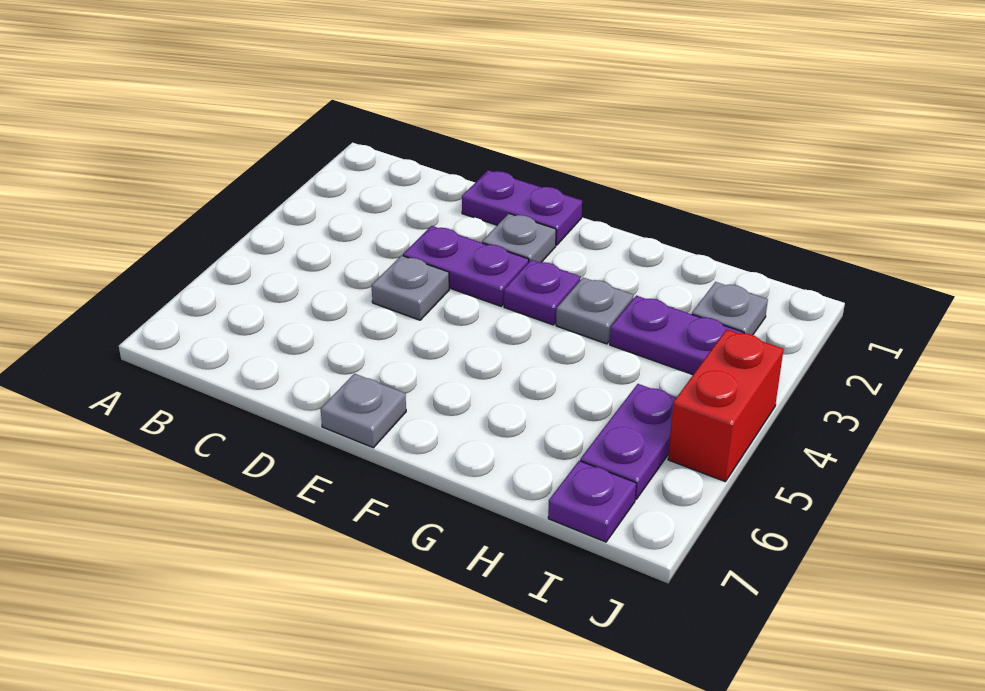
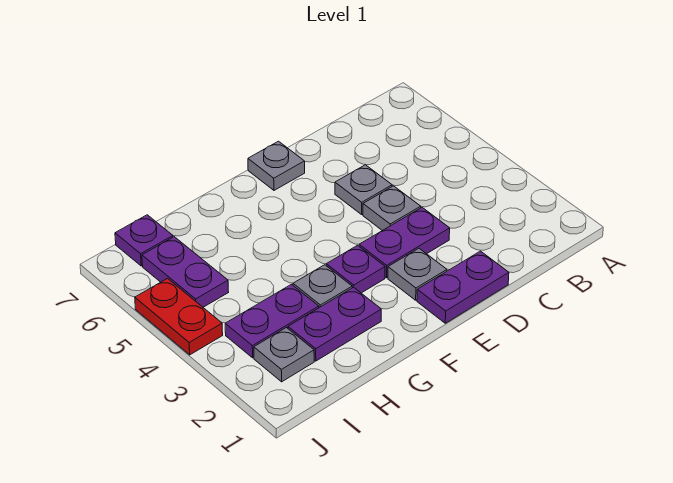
none -> grey plate D5 level 1
none -> purple plate G2:H2 level 1
red brick J4:J5 level 1 -> red plate J4:J5 level 1

